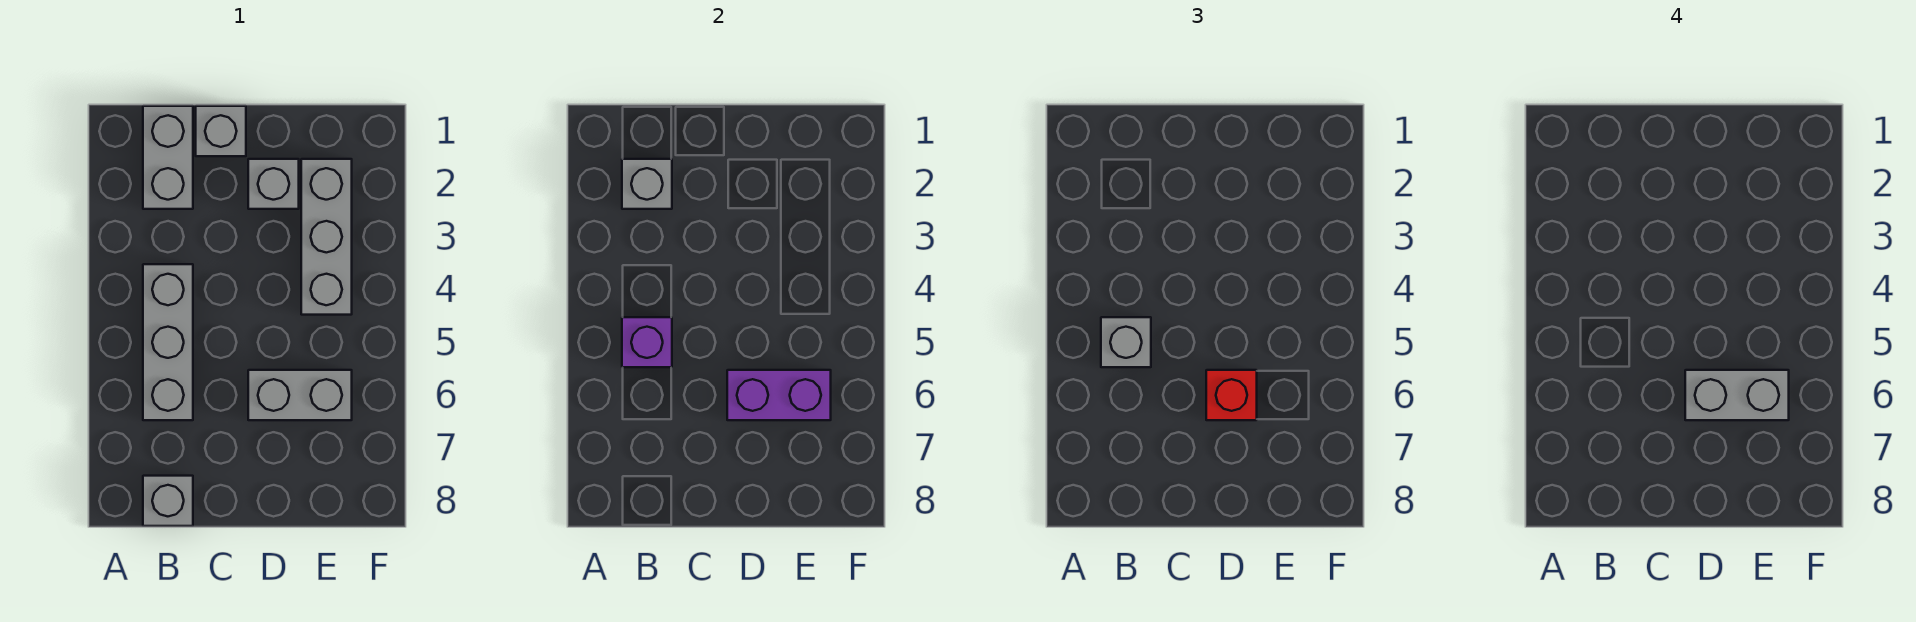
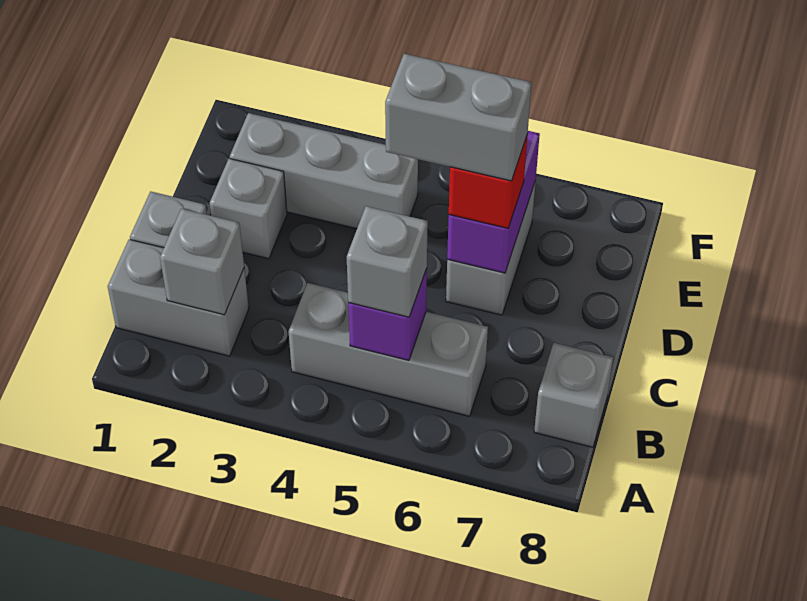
grey brick D6:E6 level 4 -> grey brick D5:D6 level 4

